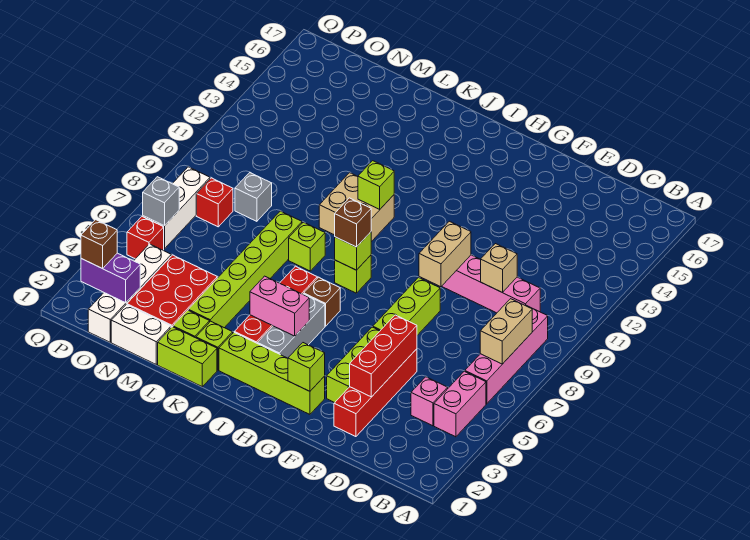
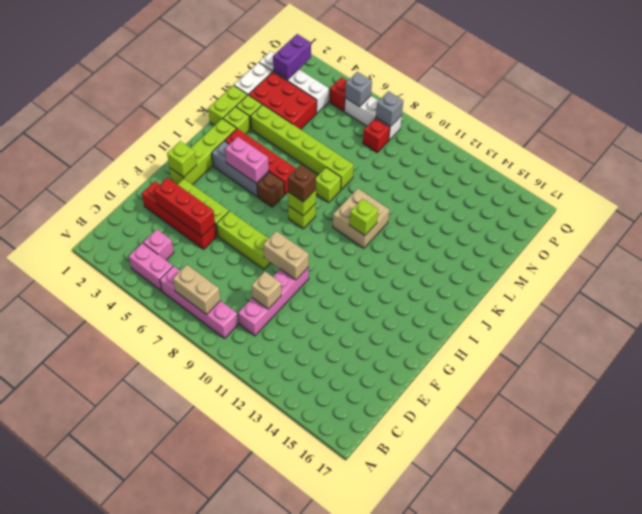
pink brick I4:J4 level 2 -> pink brick I4:I5 level 2
grey brick N9 level 1 -> grey brick P8 level 2
brown brick P2 level 3 -> none

